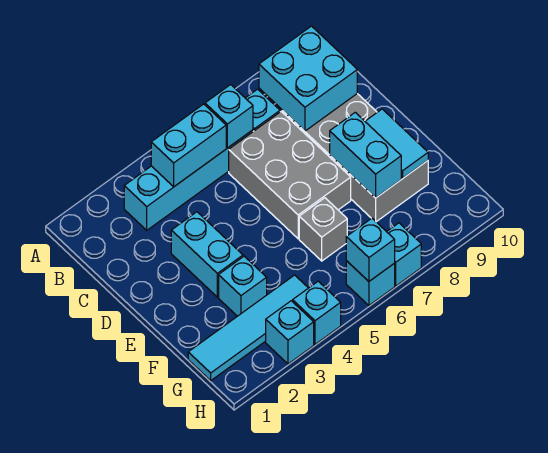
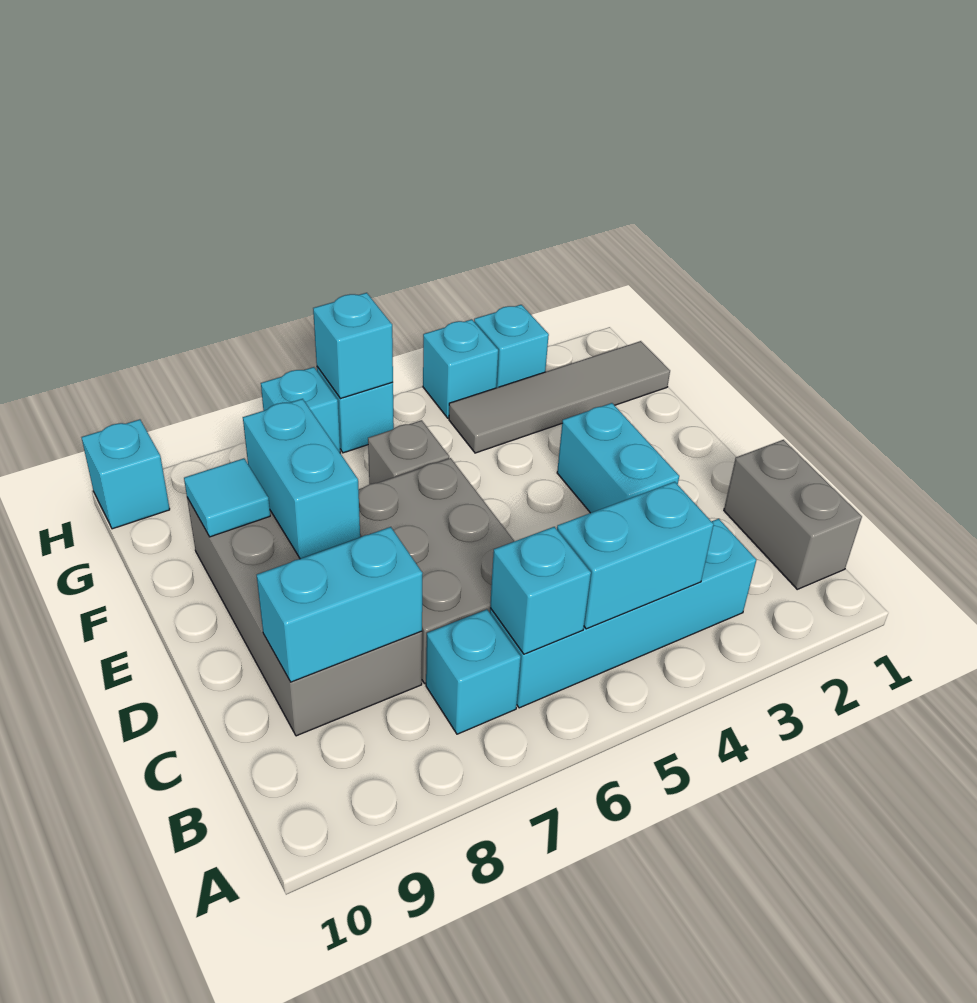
none -> grey brick B1:C1 level 1
cyan brick B8:C9 level 2 -> cyan brick C8:C9 level 2
cyan tile E9:F9 level 2 -> cyan tile F9 level 2
cyan brick F3 level 1 -> cyan brick H10 level 1
cyan tile G1:G4 level 1 -> grey tile G1:G4 level 1

